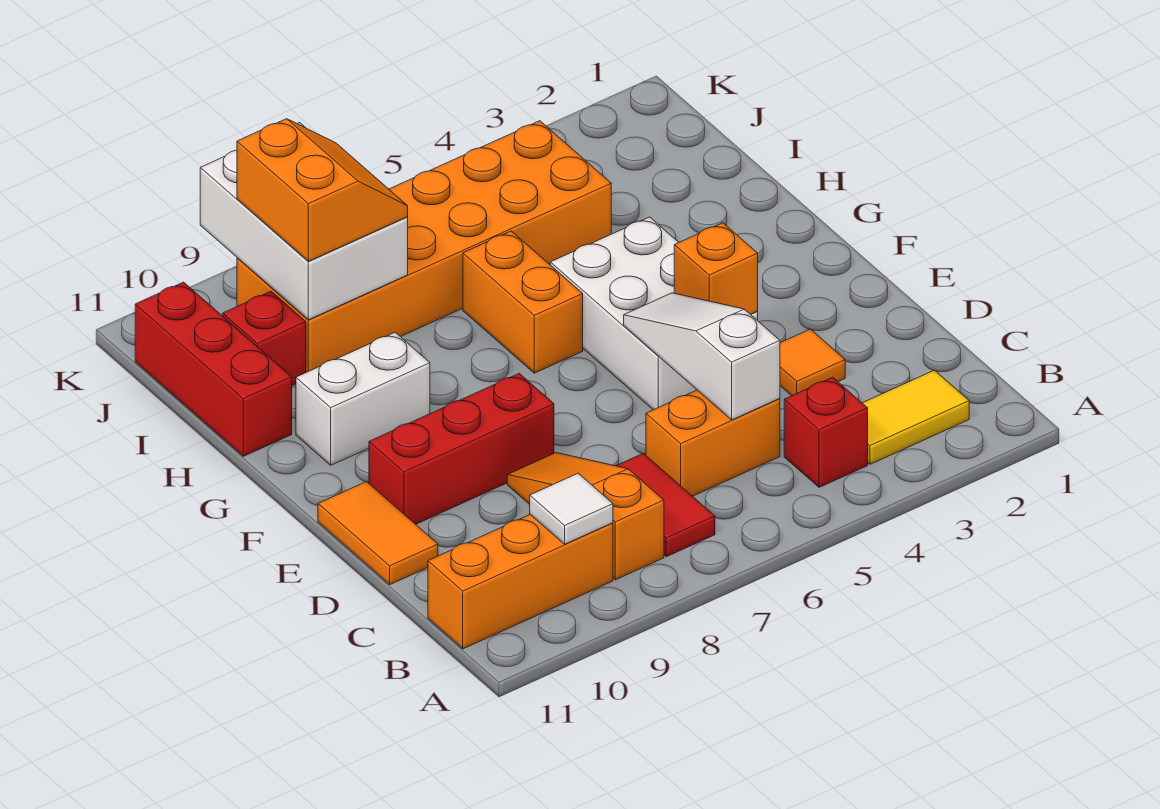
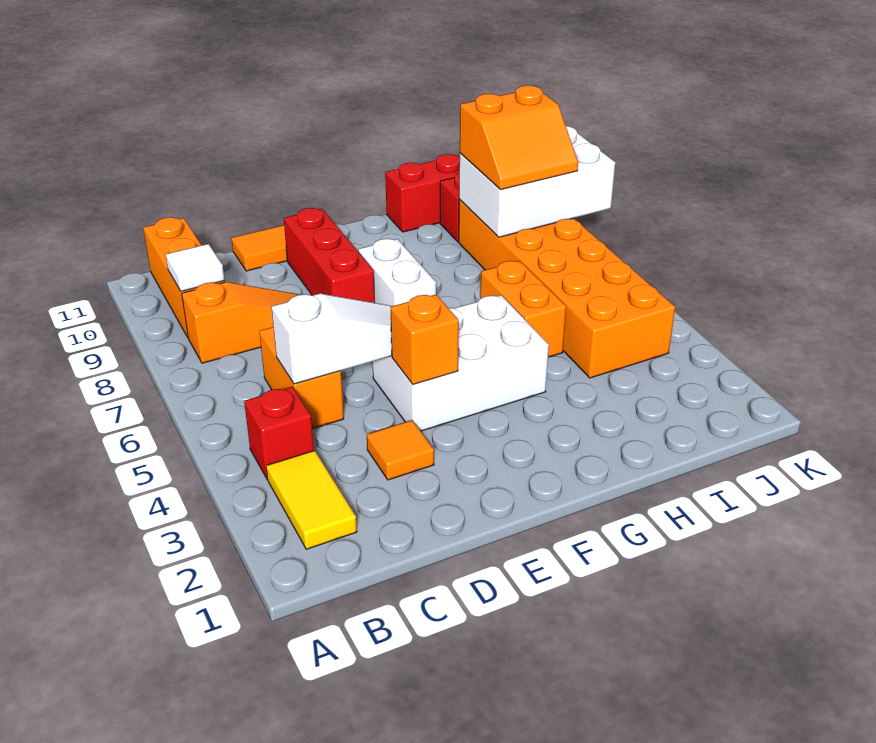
red tile B7:C7 level 1 -> none
orange brick G6:H6 level 1 -> orange brick H5:H6 level 1
white brick G9:G10 level 1 -> white brick F7:F8 level 1

